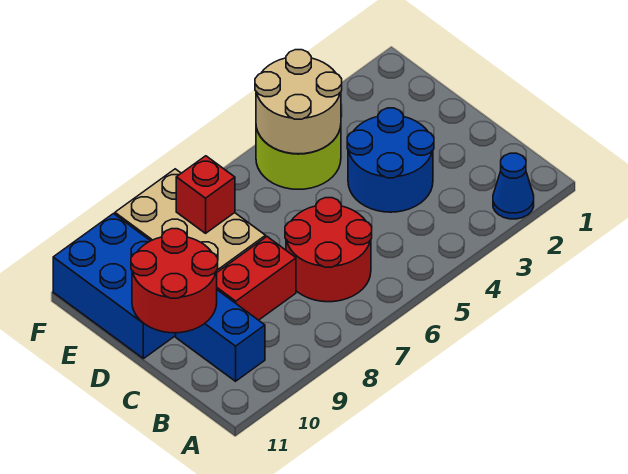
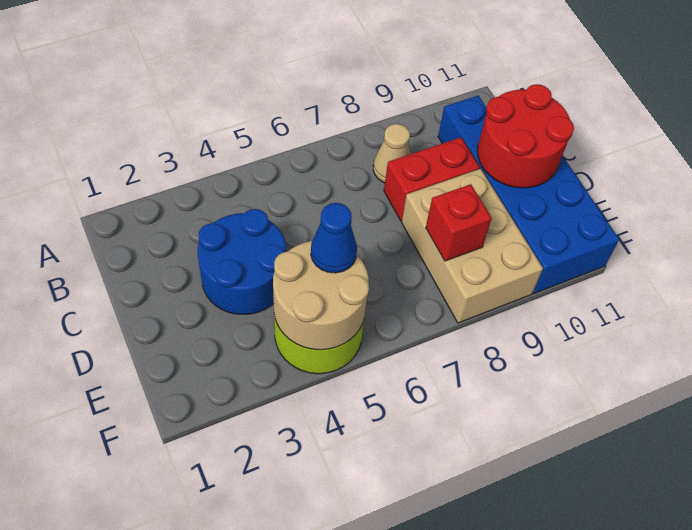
blue cone A2 level 1 -> blue cone E5 level 3
red round brick B6:C7 level 1 -> none
none -> tan cone B8 level 1

